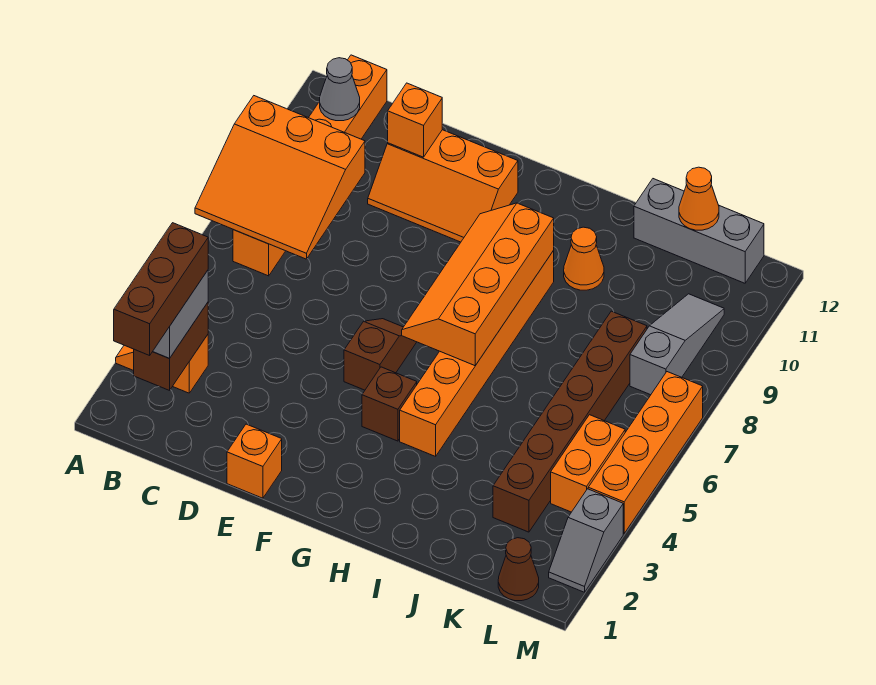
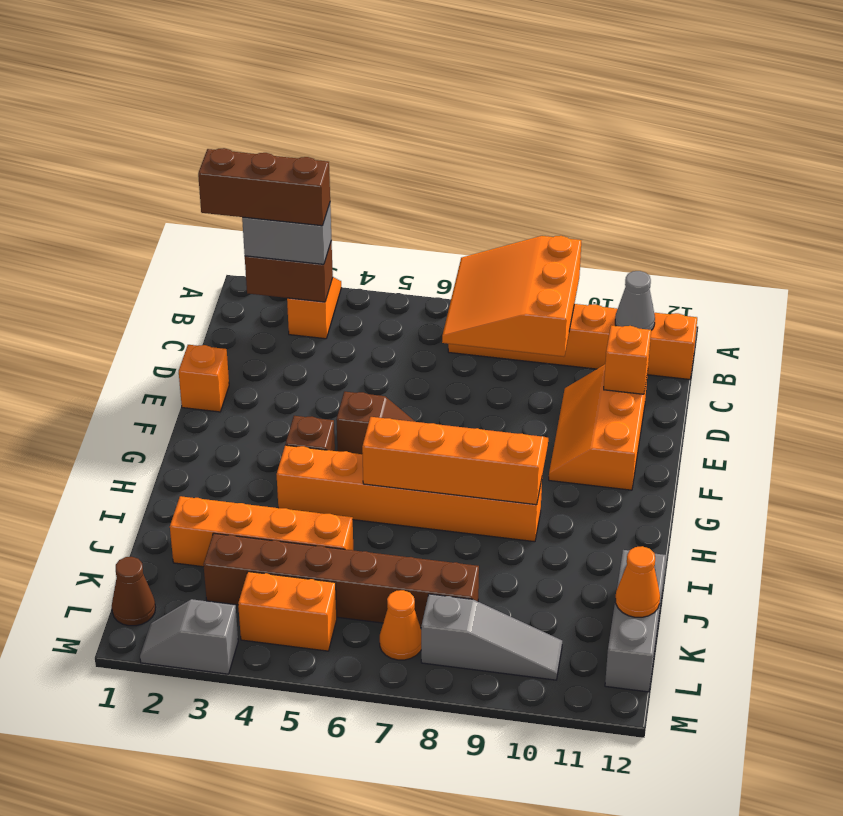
orange cone I10 level 1 -> orange cone L7 level 1
orange brick M4:M7 level 1 -> orange brick J2:J5 level 1

